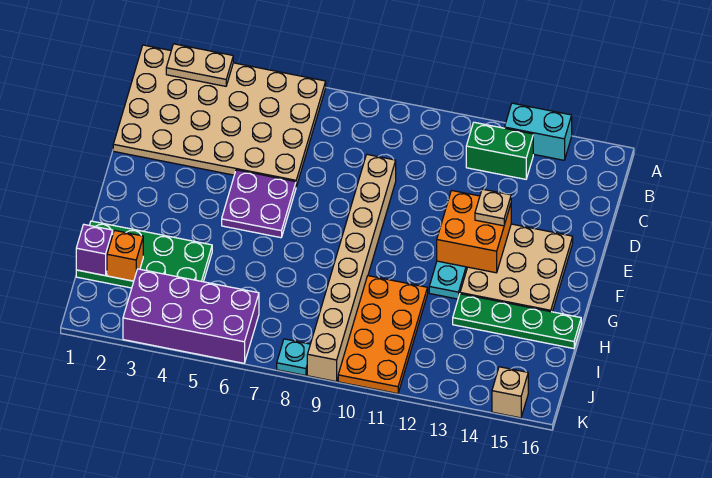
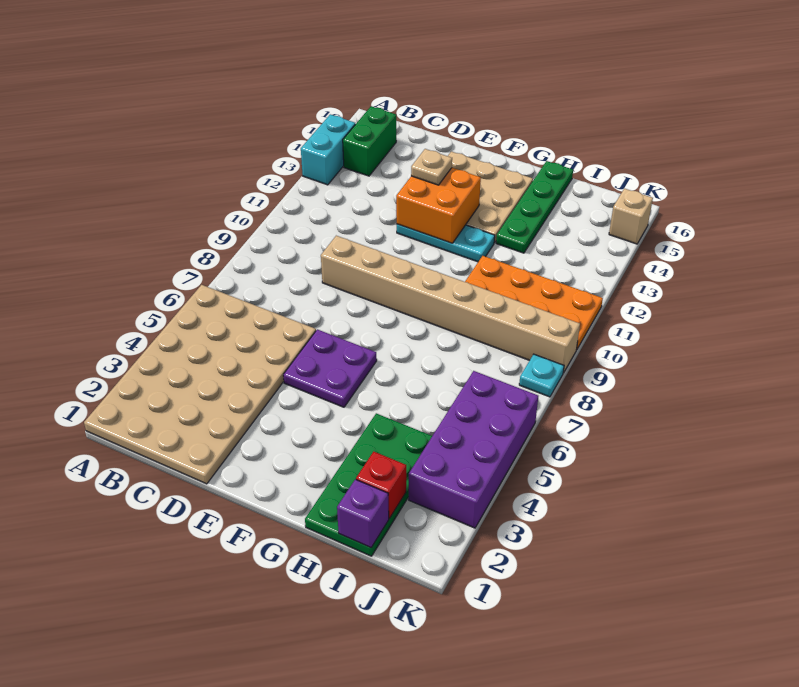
tan plate A2:A3 level 2 -> none
green brick B12:B13 level 1 -> green brick B14:B15 level 1
orange brick I2 level 2 -> red brick I2 level 2

